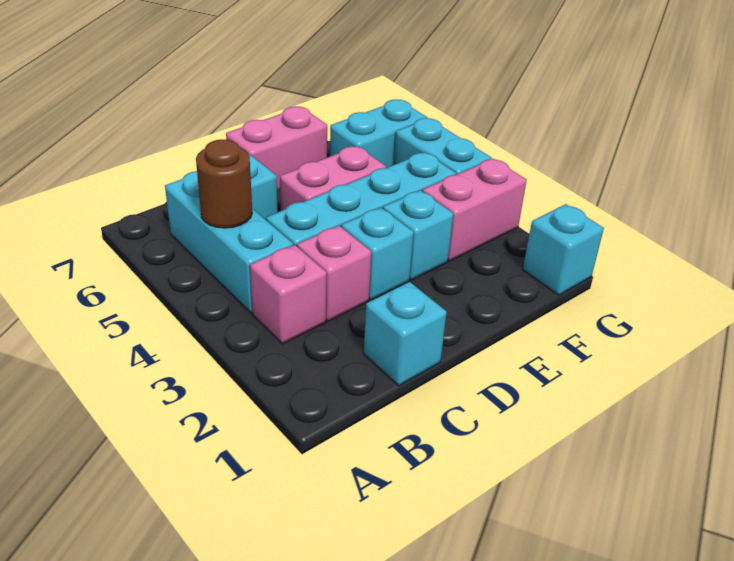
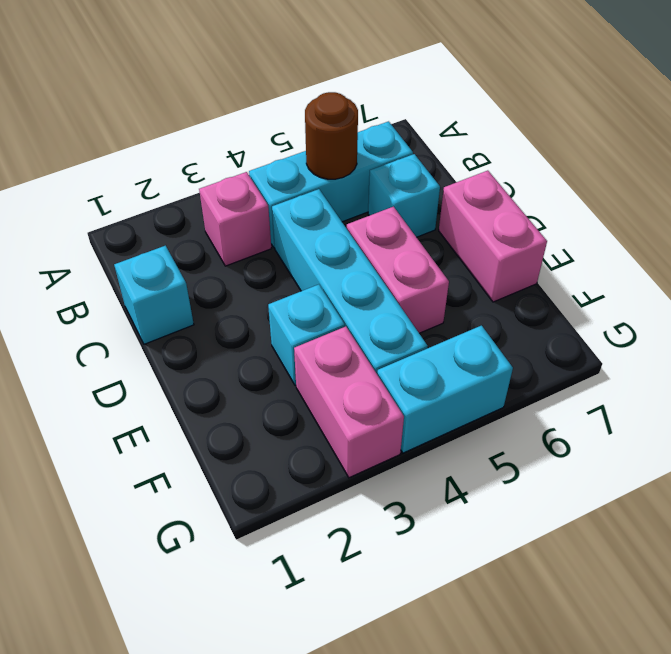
pink brick C3 level 1 -> none
cyan brick D3 level 1 -> none
cyan brick F6:G6 level 1 -> none
cyan brick G1 level 1 -> none

